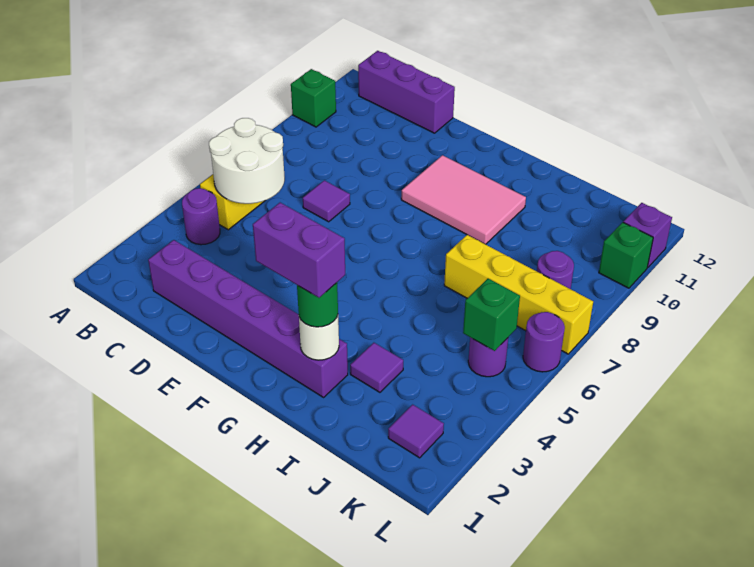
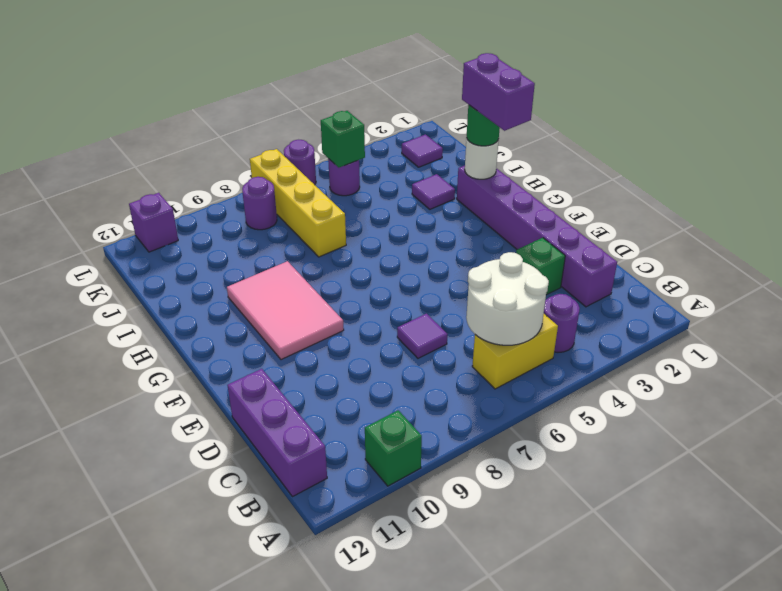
green brick L10 level 1 -> green brick D3 level 1

